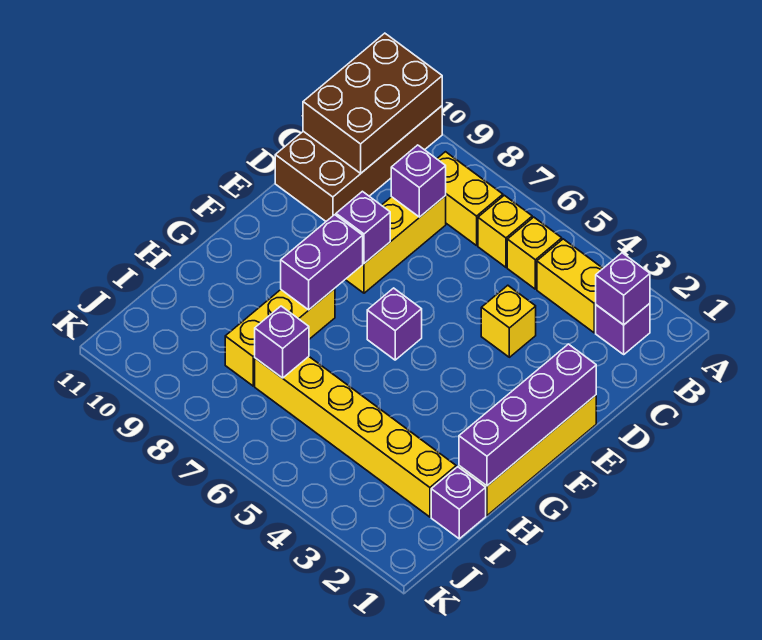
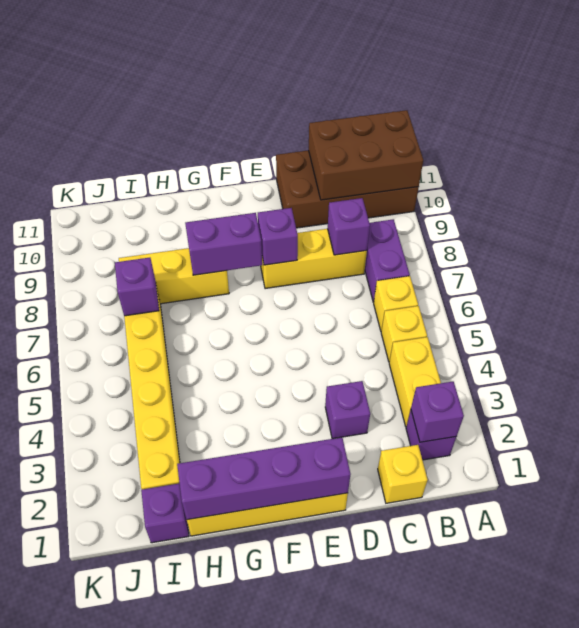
yellow brick B7:B8 level 1 -> purple brick B7:B8 level 1
yellow brick D4 level 1 -> yellow brick C1 level 1
purple brick F6 level 1 -> purple brick D3 level 1

